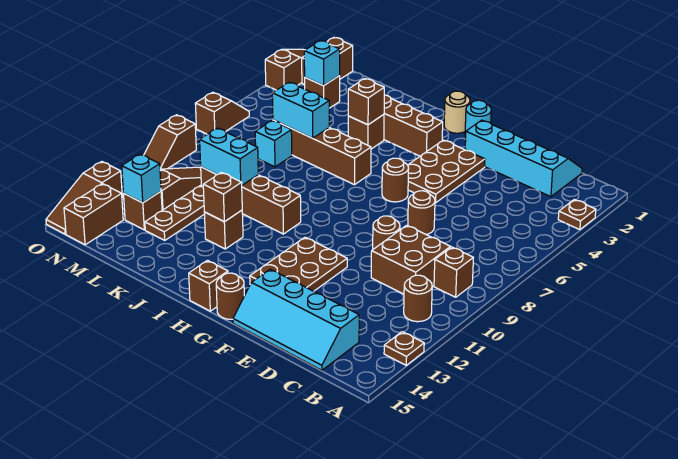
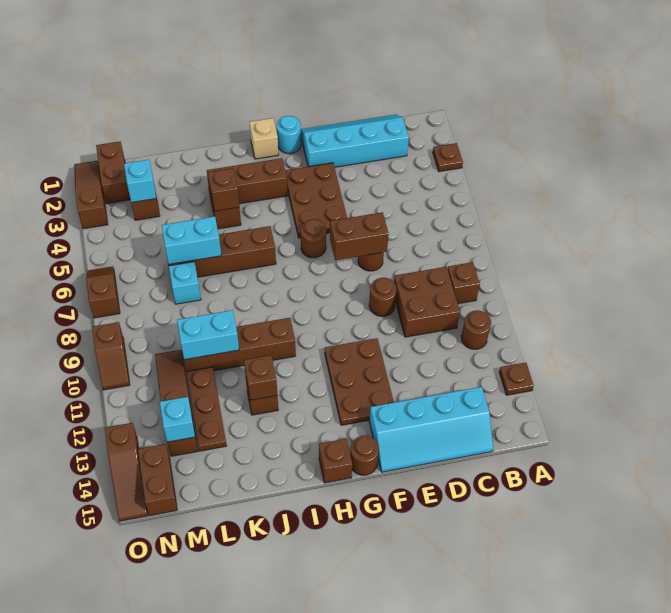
none -> brown brick E7:F7 level 2
tan round brick H1 level 1 -> tan brick H1 level 1

